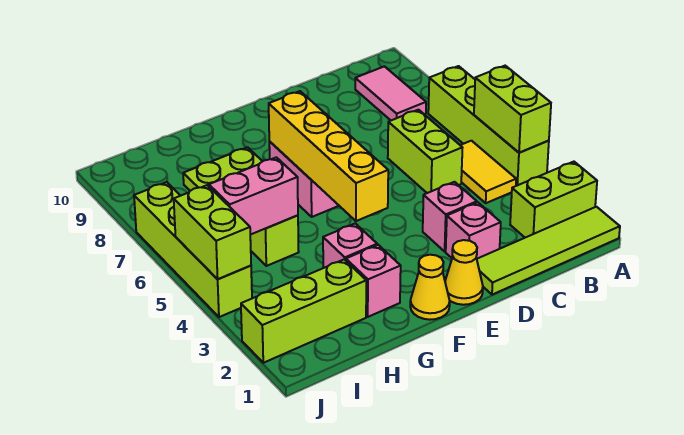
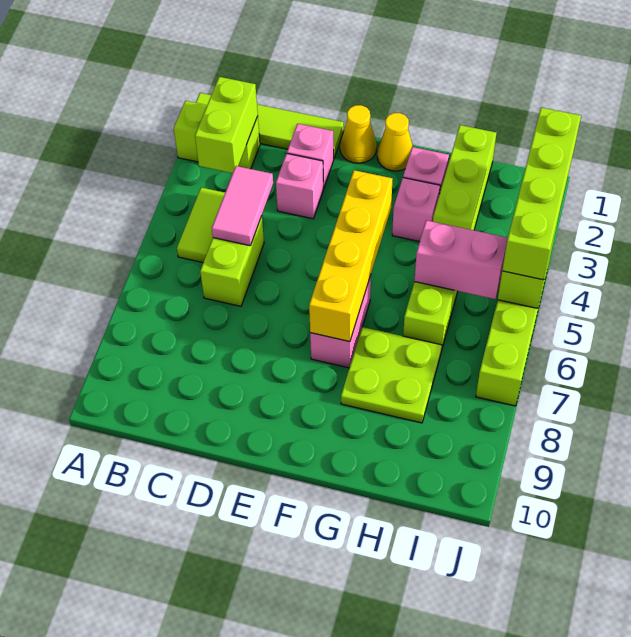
lime brick A4:A7 level 1 -> lime brick J2:J5 level 3
lime brick A4:A5 level 2 -> lime brick B2:B3 level 2
yellow tile B4:B5 level 1 -> lime tile B4:B5 level 1
pink tile B8:B9 level 1 -> pink tile C4:C5 level 2
lime brick H2:J2 level 1 -> lime brick H1:H3 level 1

